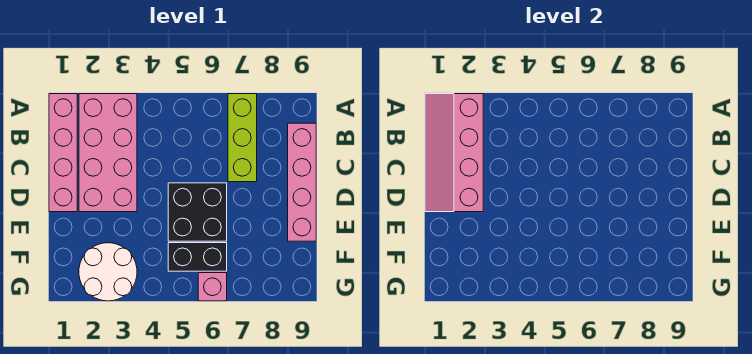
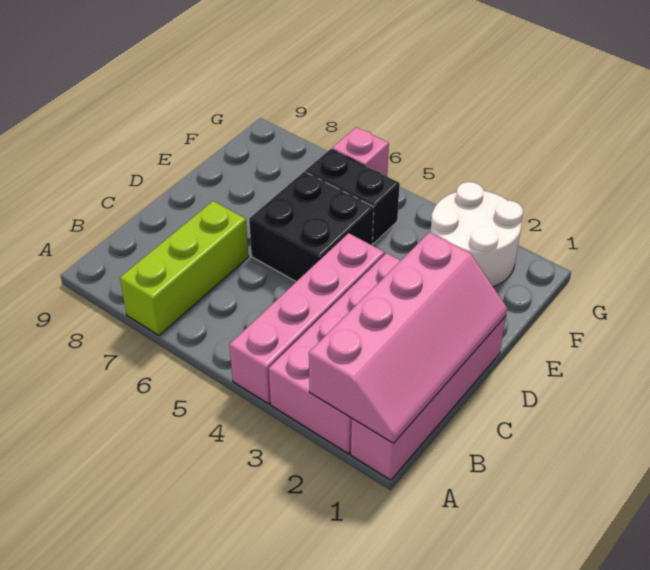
pink brick B9:E9 level 1 -> pink brick A4:D4 level 1

